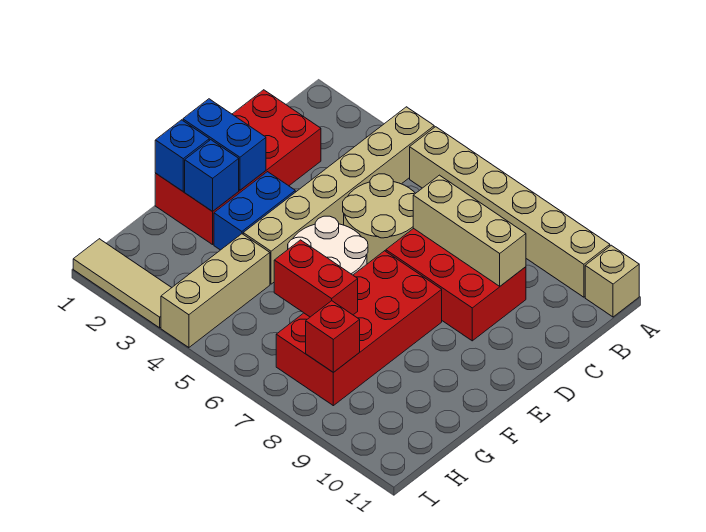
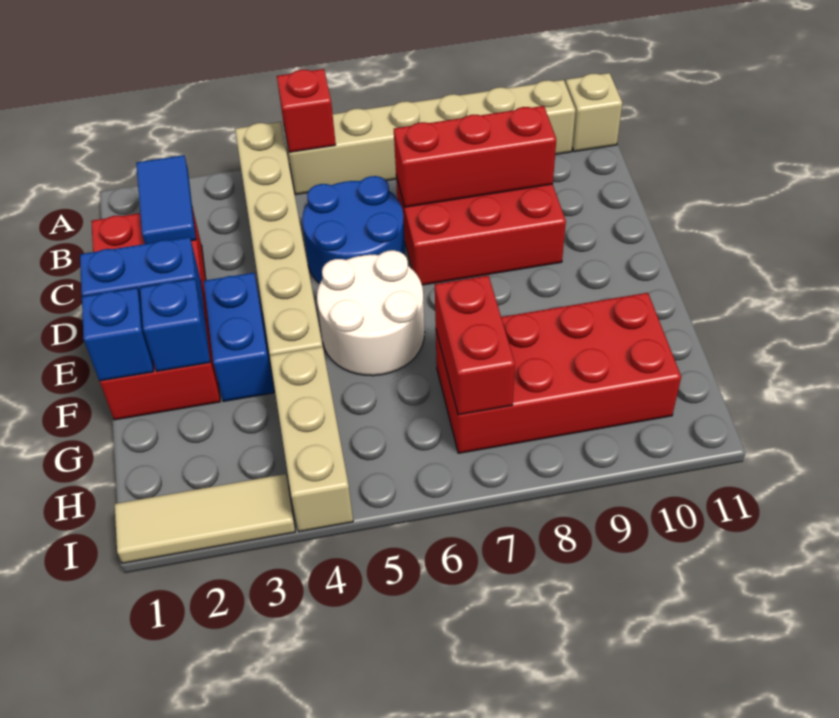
none -> blue tile B2:C2 level 2
tan round brick C5:D6 level 1 -> blue round brick C5:D6 level 1
tan brick C7:C9 level 2 -> red brick C7:C9 level 2
red brick E7:H8 level 1 -> red brick G7:H10 level 1
red brick G6:G7 level 2 -> red brick G7:H7 level 2
red brick H8 level 2 -> red brick A5 level 2

